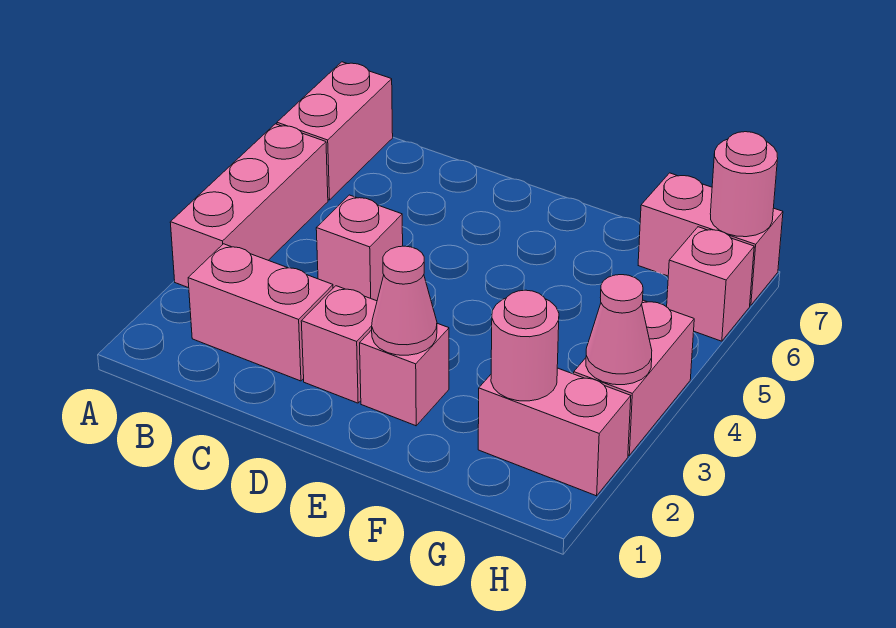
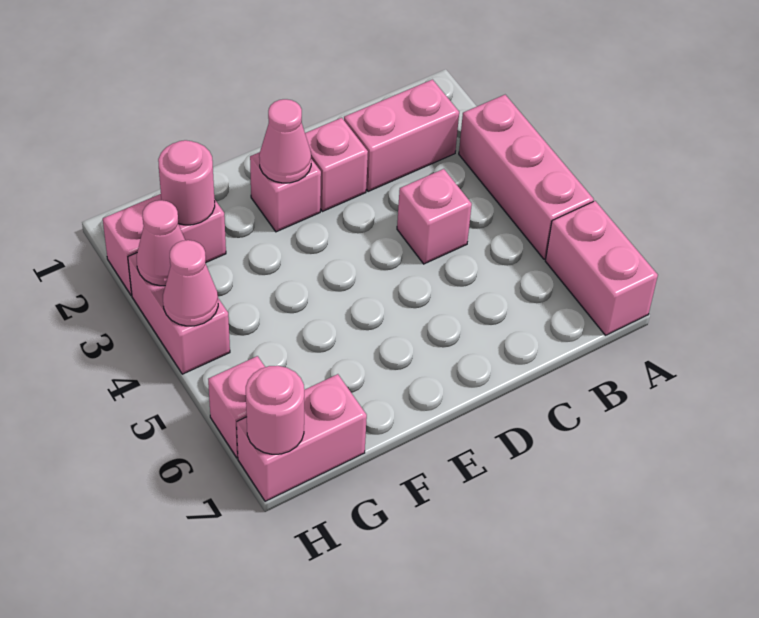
none -> pink cone H4 level 2

